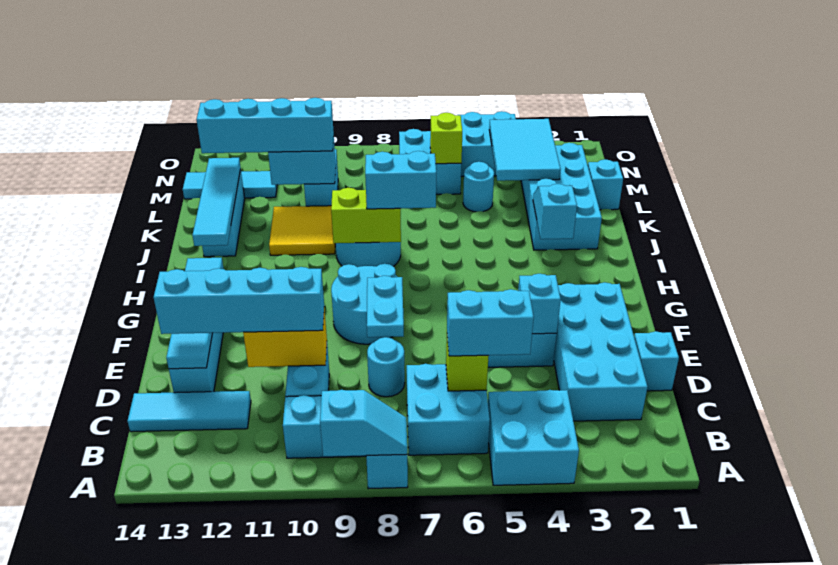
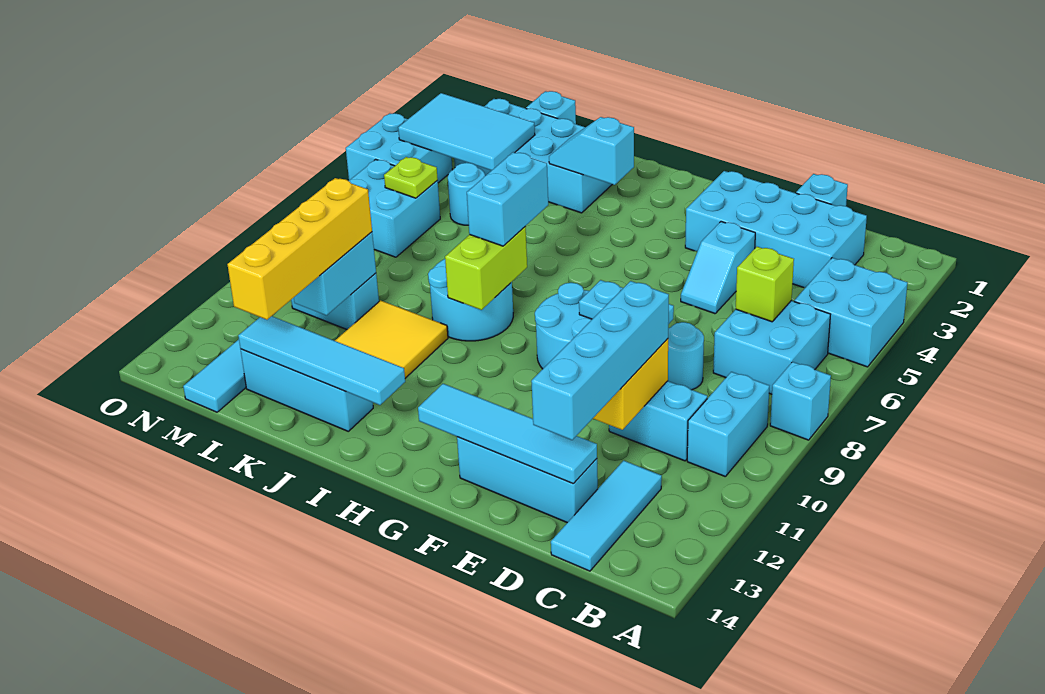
cyan slope A8:A9 level 2 top 9 -> none
cyan brick C5:C6 level 3 -> none
cyan brick E4 level 2 -> none
cyan brick L10:L13 level 3 -> yellow brick L10:L13 level 3
lime brick M6 level 2 -> lime plate M6 level 2

